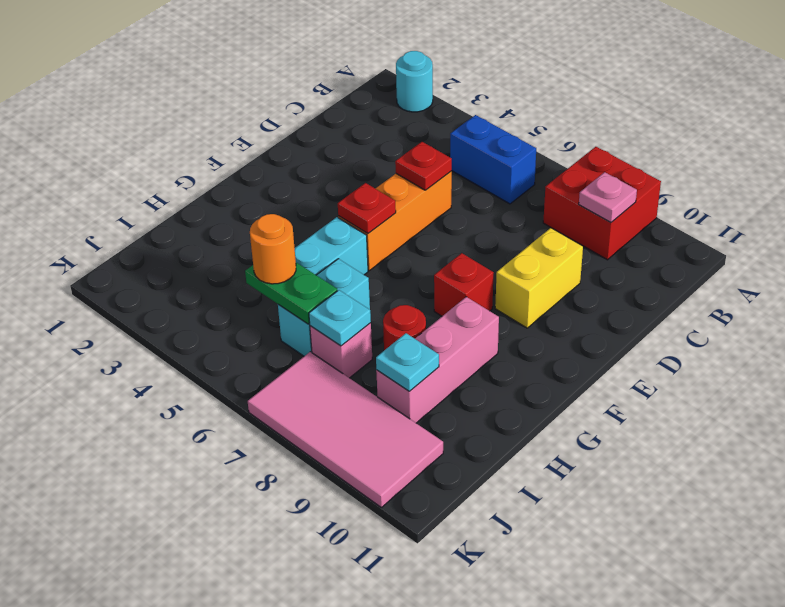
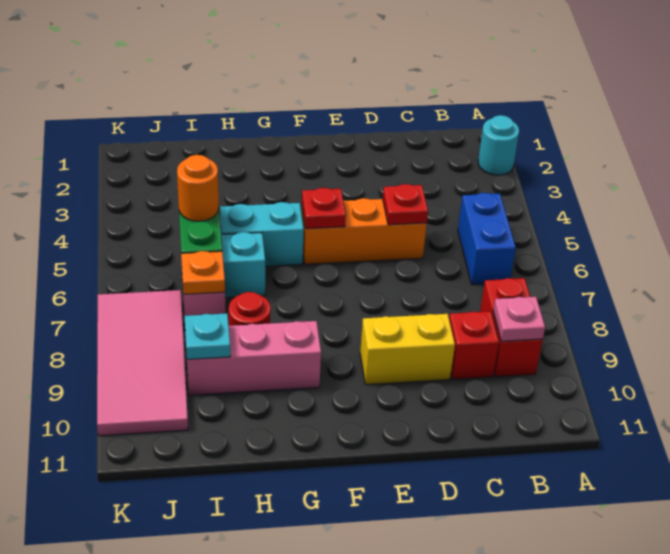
red brick A8:B9 level 1 -> red brick B8:B9 level 1
red brick F8 level 1 -> red brick C9 level 1
cyan plate I7 level 2 -> orange plate I7 level 2

